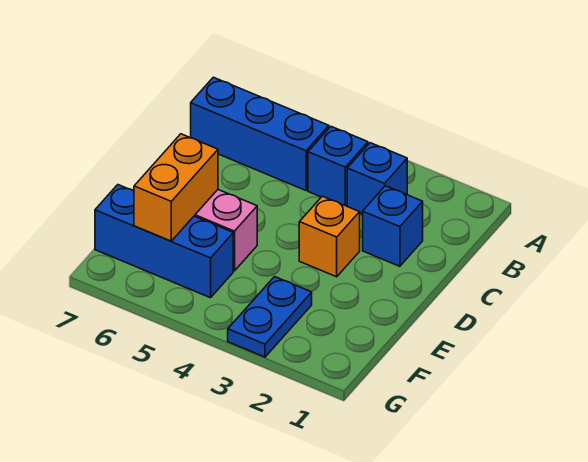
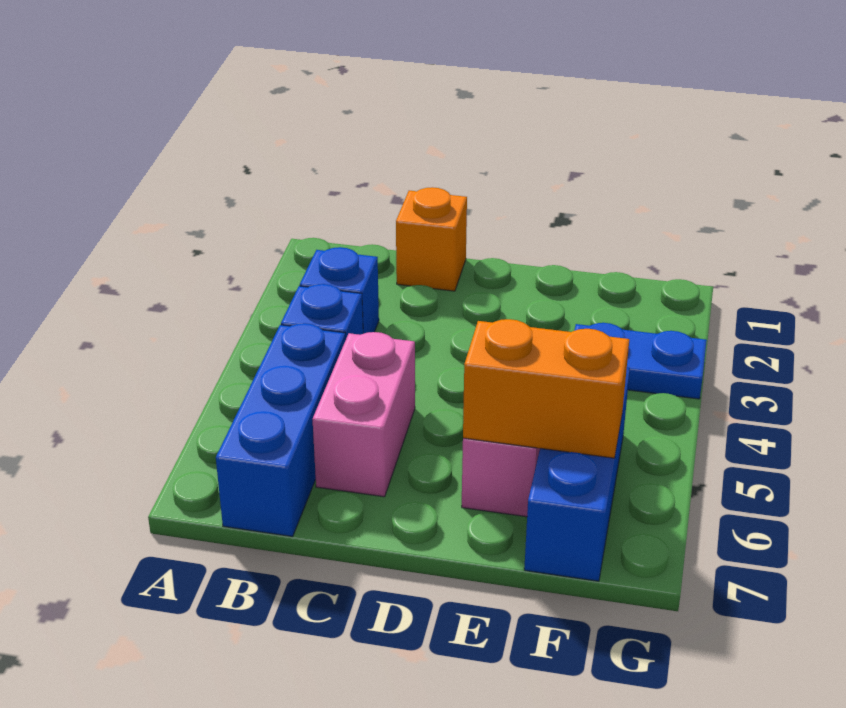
blue brick C2 level 1 -> none
none -> pink brick C5:C6 level 1
orange brick D3 level 1 -> orange brick C1 level 1

